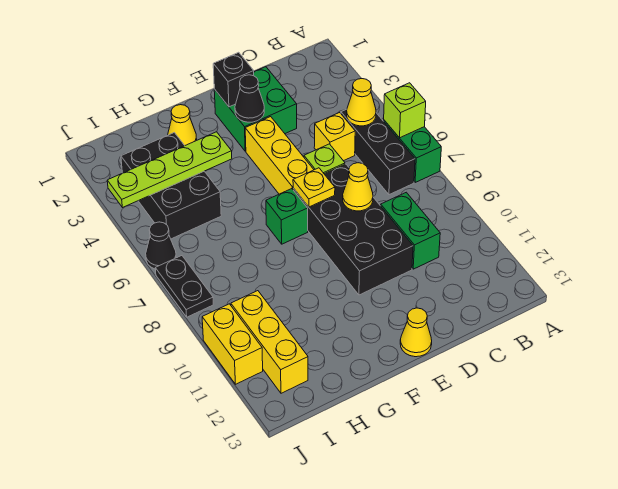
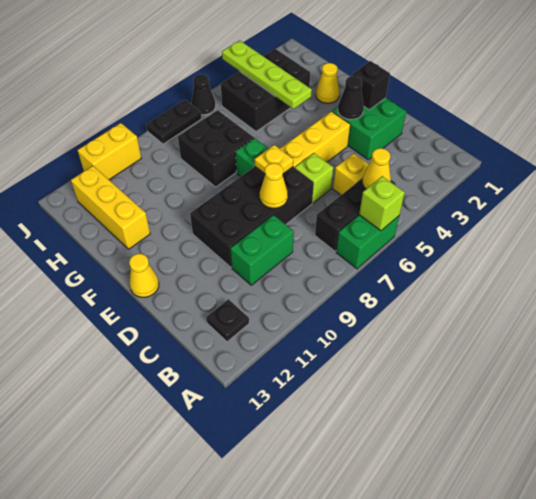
none -> black plate B12 level 1
none -> black brick G7:H8 level 1
yellow brick I10:I12 level 1 -> yellow brick G12:I12 level 1

